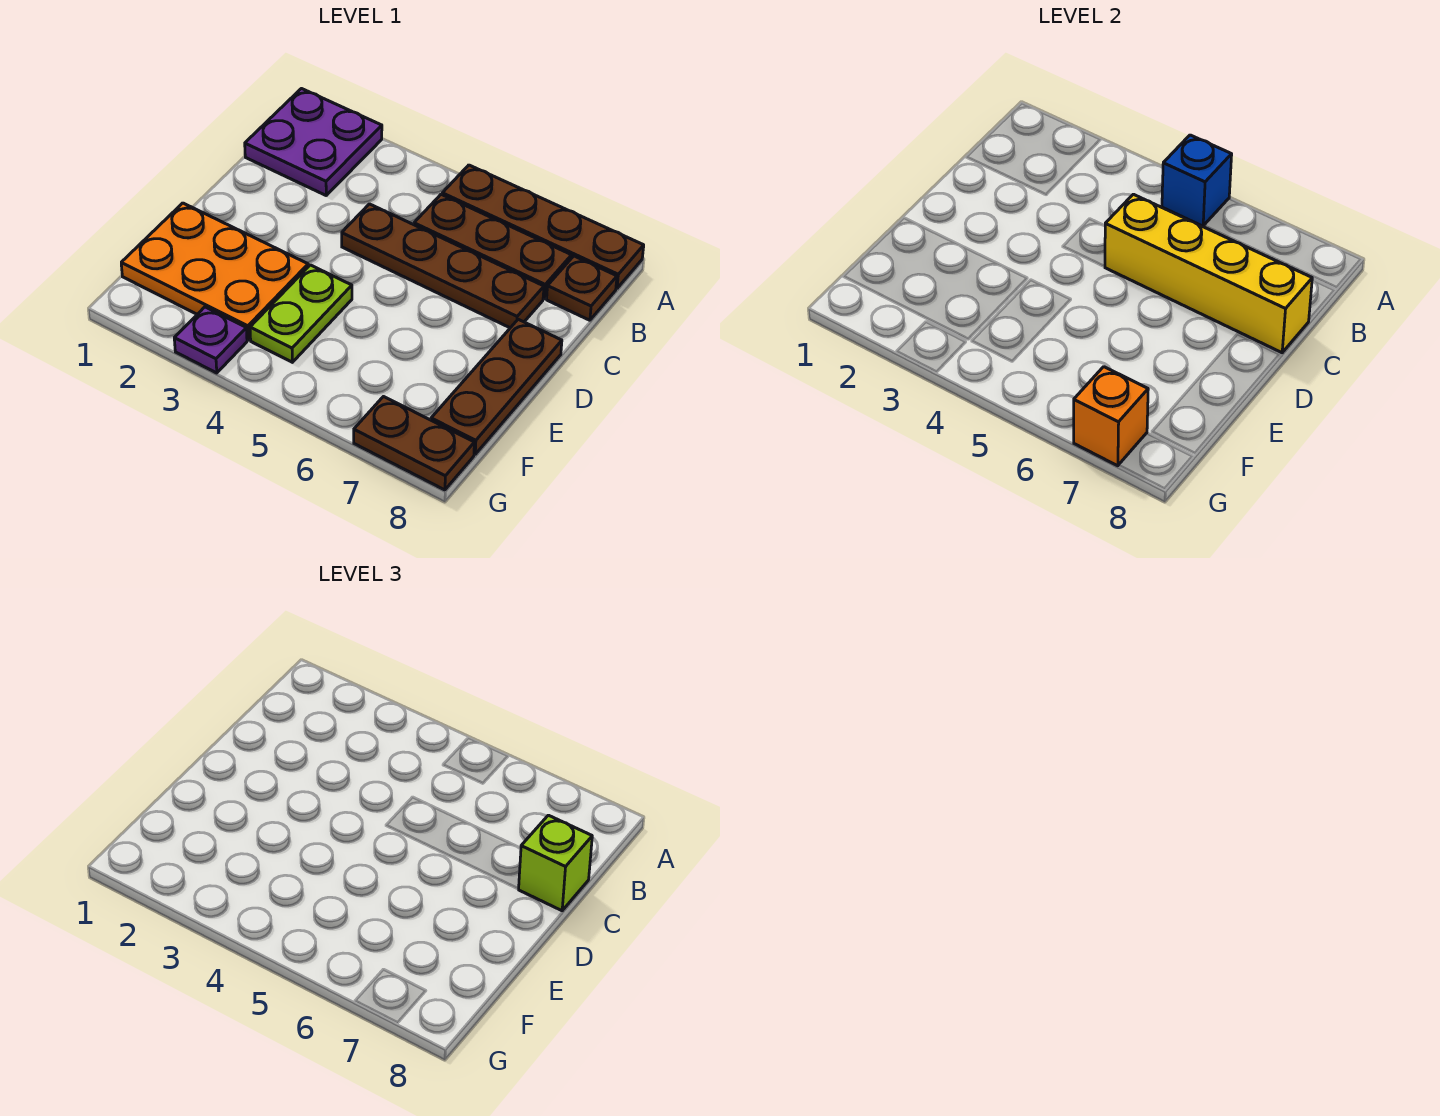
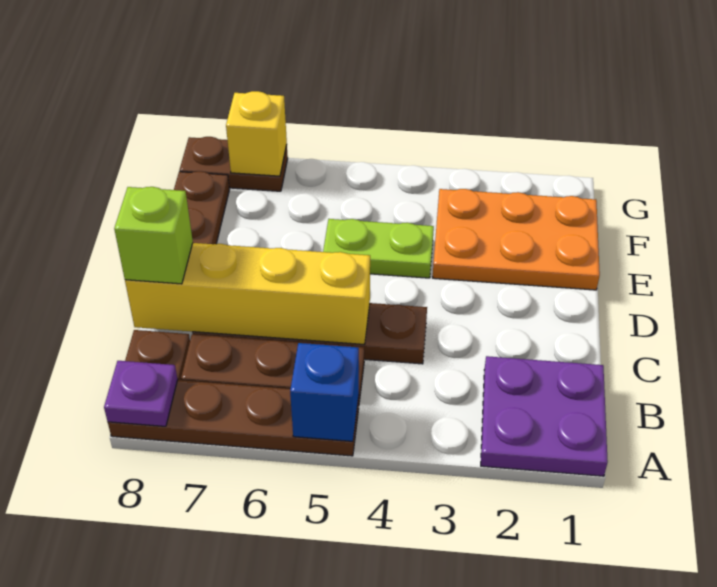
lime plate E4:F4 level 1 -> lime plate E4:E5 level 1
purple plate G3 level 1 -> purple plate A8 level 2
orange brick G7 level 2 -> yellow brick G7 level 2

